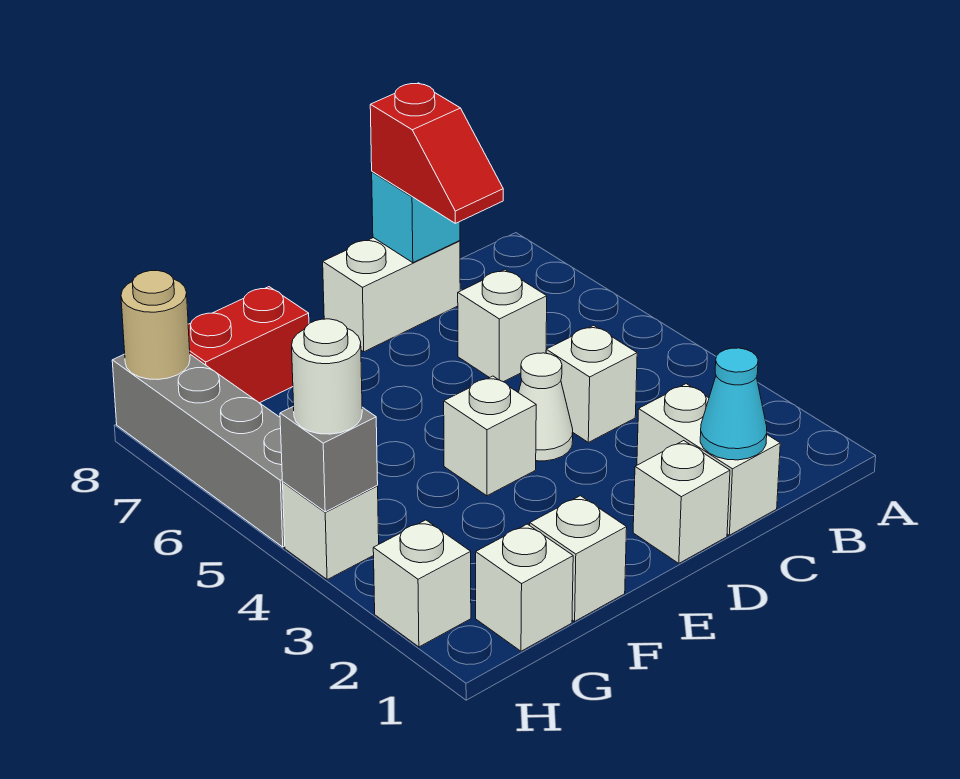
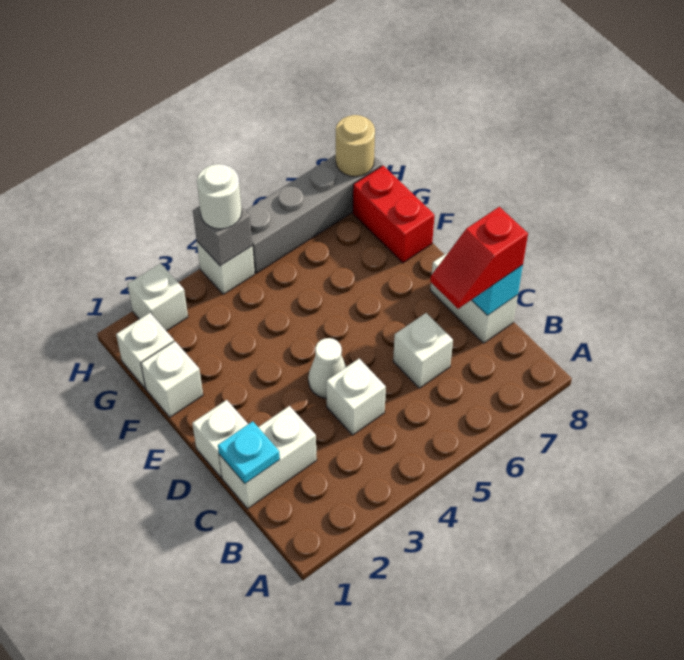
cyan cone C1 level 2 -> cyan plate C1 level 2
white brick E4 level 1 -> none

